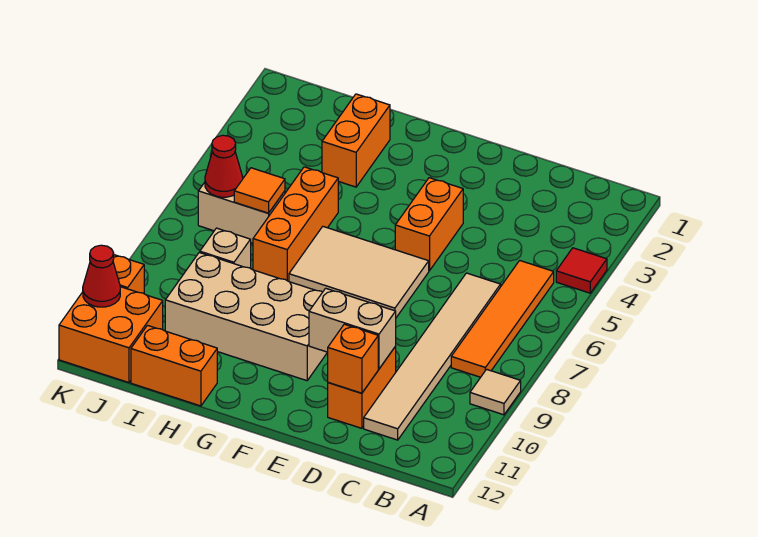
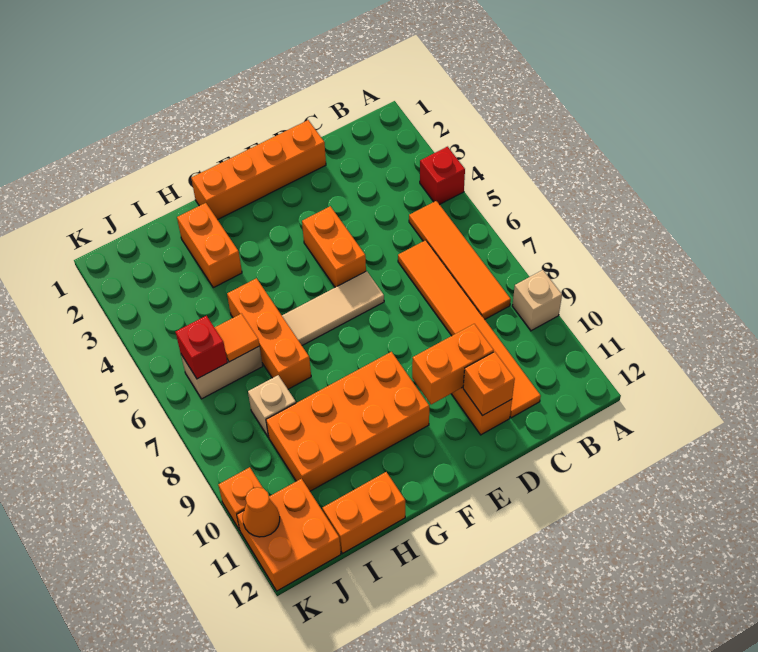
red tile A4 level 1 -> red brick A4 level 1
tan tile A9 level 1 -> tan brick A9 level 1
tan tile C6:C11 level 1 -> orange tile C6:C11 level 1
none -> orange brick D1:G1 level 1
tan brick D10:E10 level 2 -> orange brick D10:E10 level 2
tan tile E6:G7 level 1 -> tan tile E6:G6 level 1
tan brick F9:I10 level 1 -> orange brick F9:I10 level 1
red cone J6 level 2 -> red brick J6 level 2
red cone K11 level 2 -> orange cone K11 level 2

